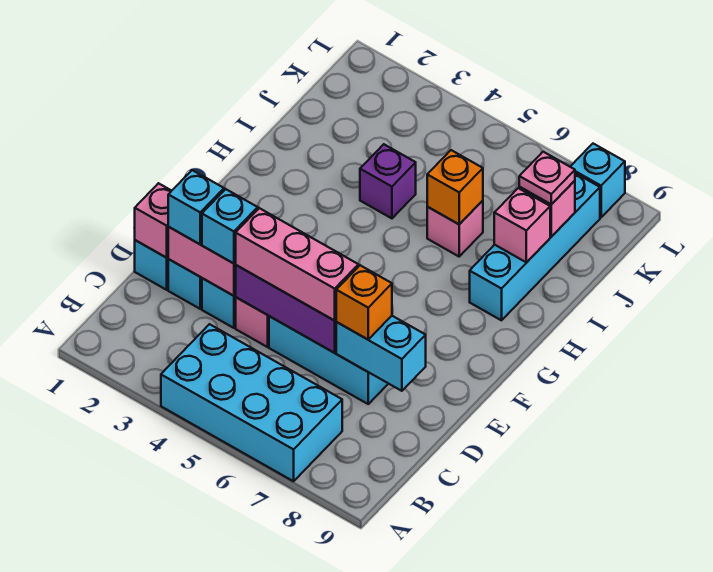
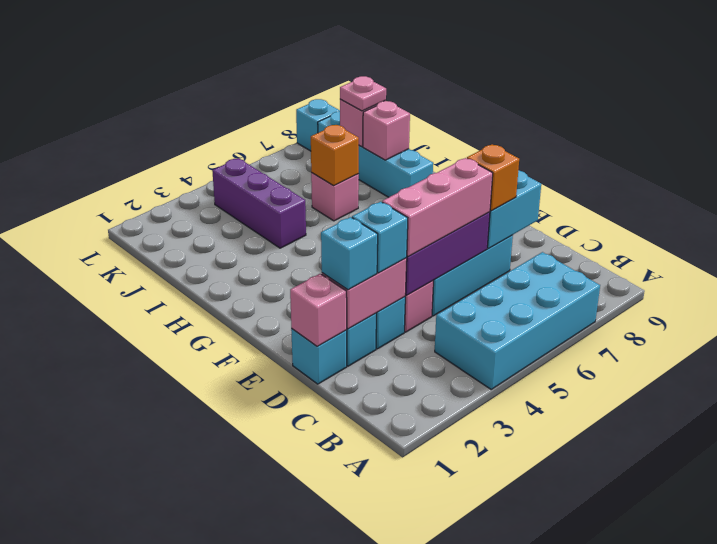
purple brick I4 level 1 -> purple brick I4:K4 level 1

